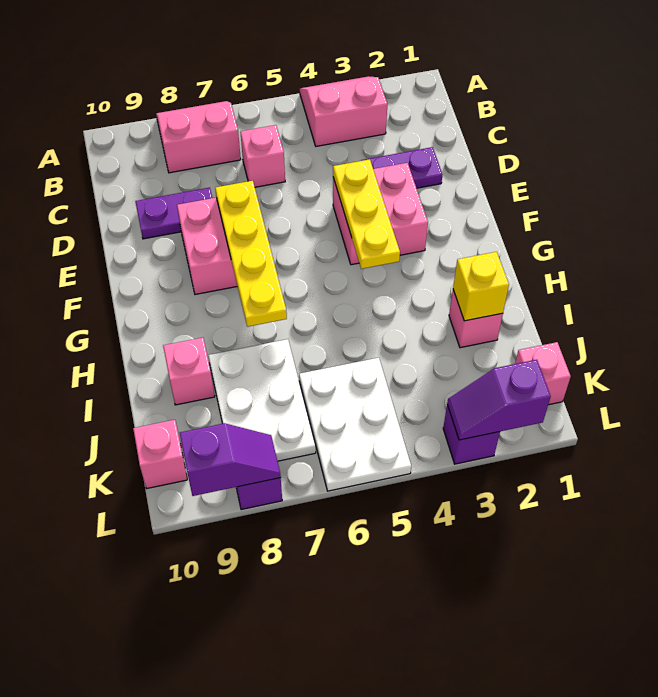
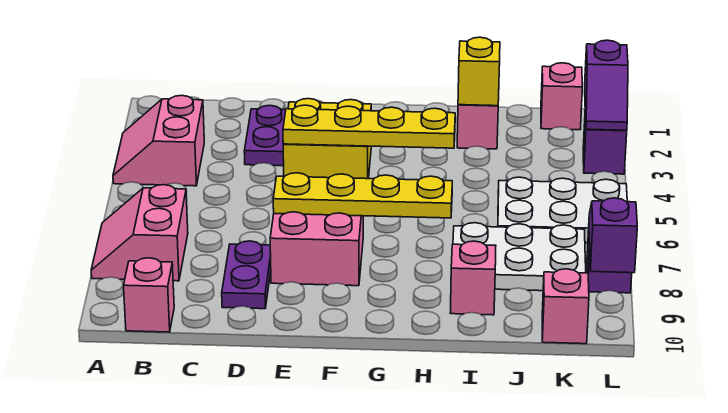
pink brick C6 level 1 -> pink brick B10 level 1
pink brick E3:F4 level 1 -> yellow brick E3:F4 level 1
yellow plate E4:G4 level 2 -> yellow plate E4:H4 level 2

